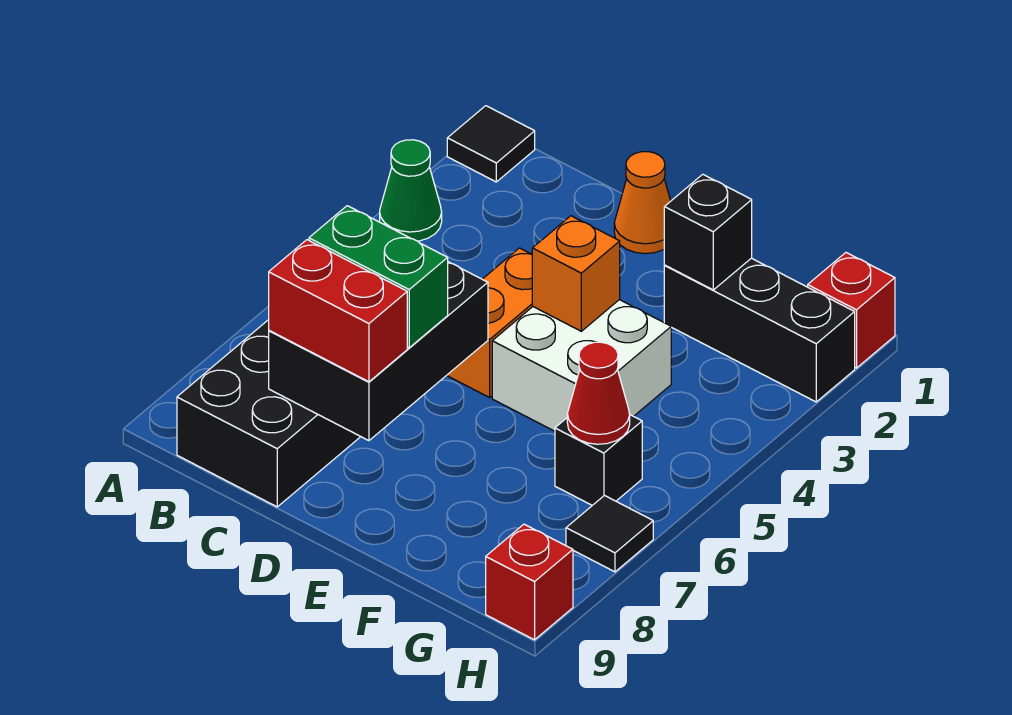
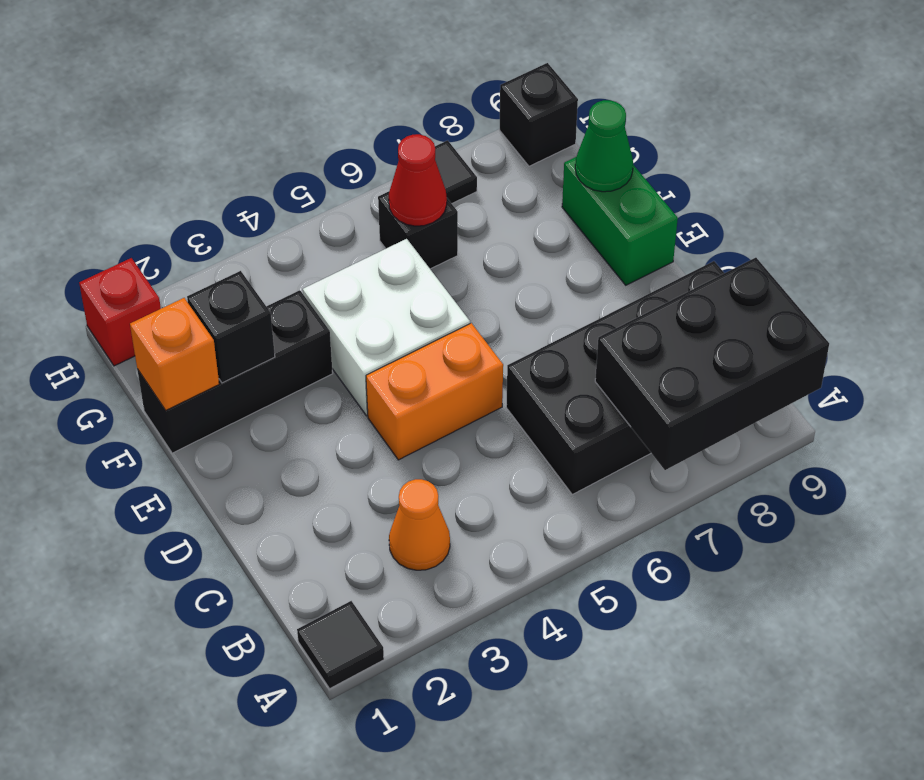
green cone A3 level 1 -> green cone F9 level 2
black brick C6:D8 level 2 -> black brick A7:B9 level 2
green brick C7:D7 level 3 -> green brick E9:F9 level 1
red brick C8:D8 level 3 -> none
orange cone D1 level 1 -> orange cone B3 level 1
orange brick E4 level 2 -> orange brick F1 level 2
black brick F2:H2 level 1 -> black brick F1:F3 level 1
red brick H9 level 1 -> black brick H9 level 1

